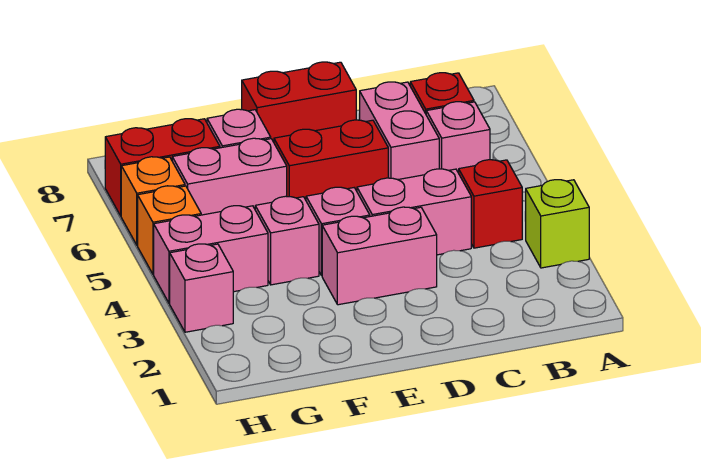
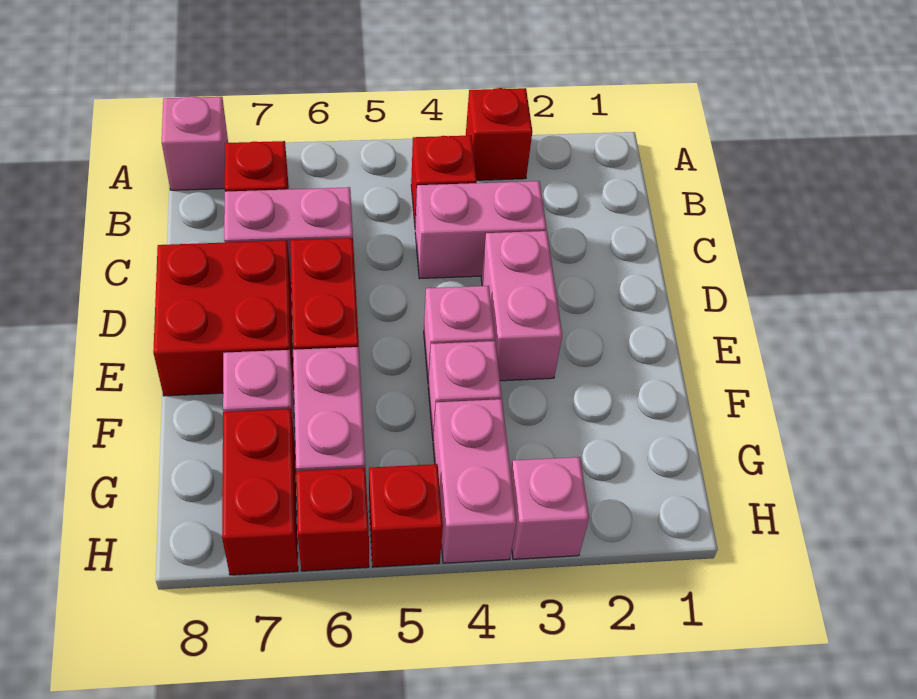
lime brick A3 level 1 -> red brick A3 level 1
pink brick B6 level 1 -> pink brick A8 level 1
pink brick C4:D4 level 1 -> pink brick C3:C4 level 1
red brick D8:E8 level 1 -> red brick D7:E8 level 1
orange brick H5 level 1 -> red brick H5 level 1
orange brick H6 level 1 -> red brick H6 level 1

